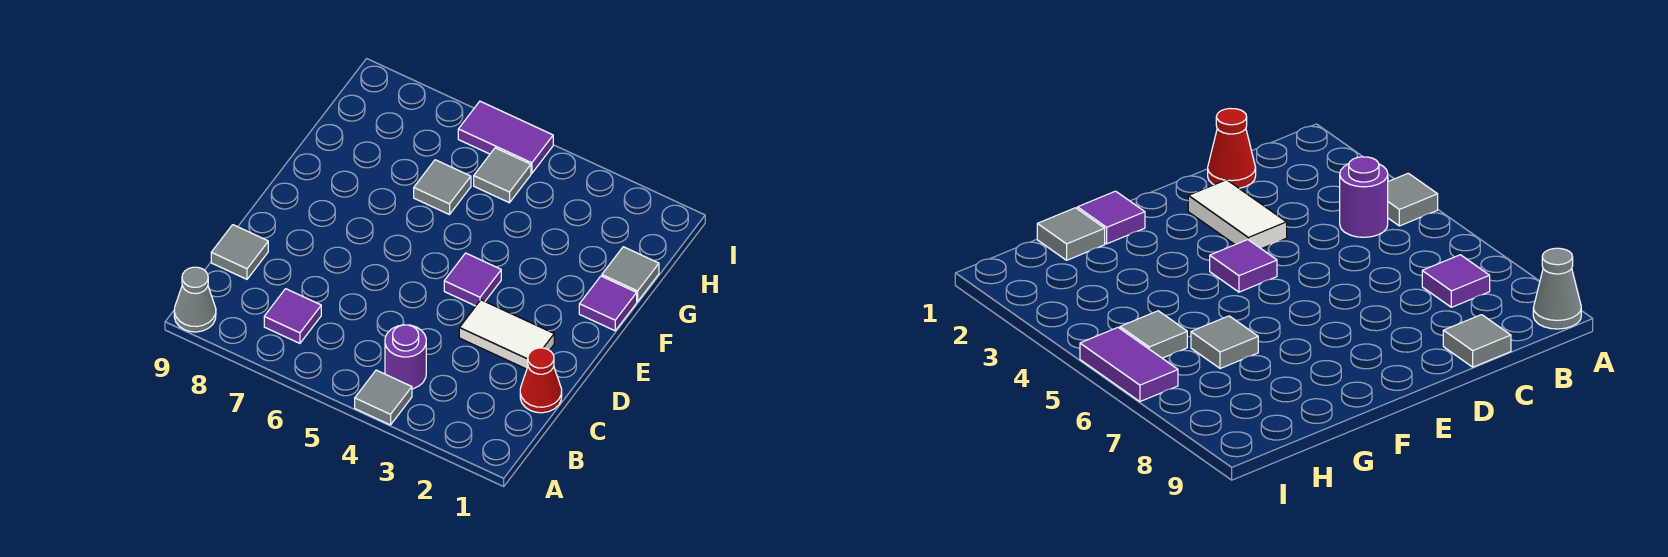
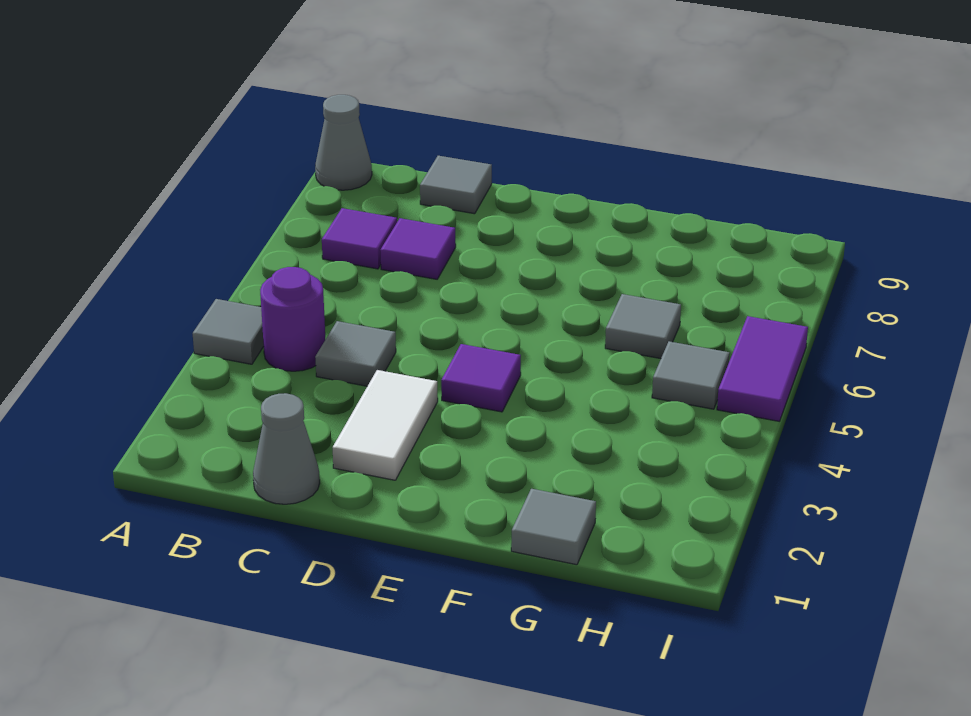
red cone C1 level 1 -> grey cone C1 level 1
none -> grey tile C4 level 1
purple tile F1 level 1 -> purple tile C7 level 1

